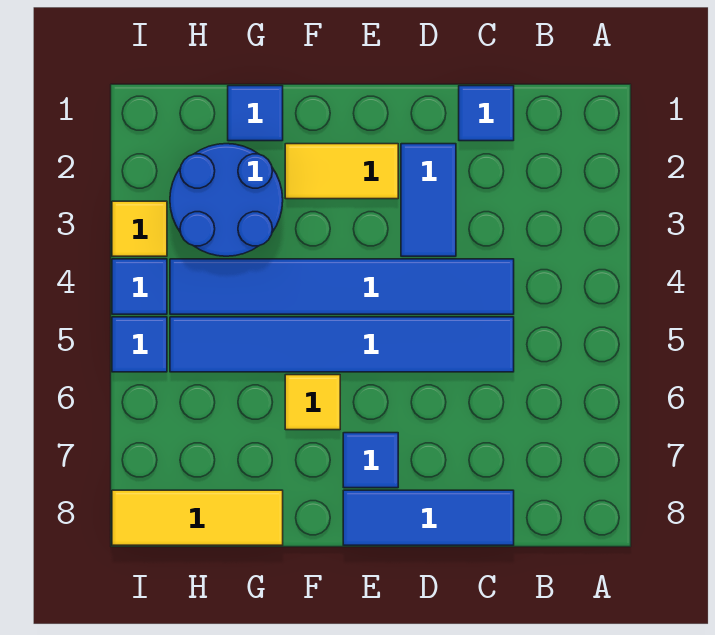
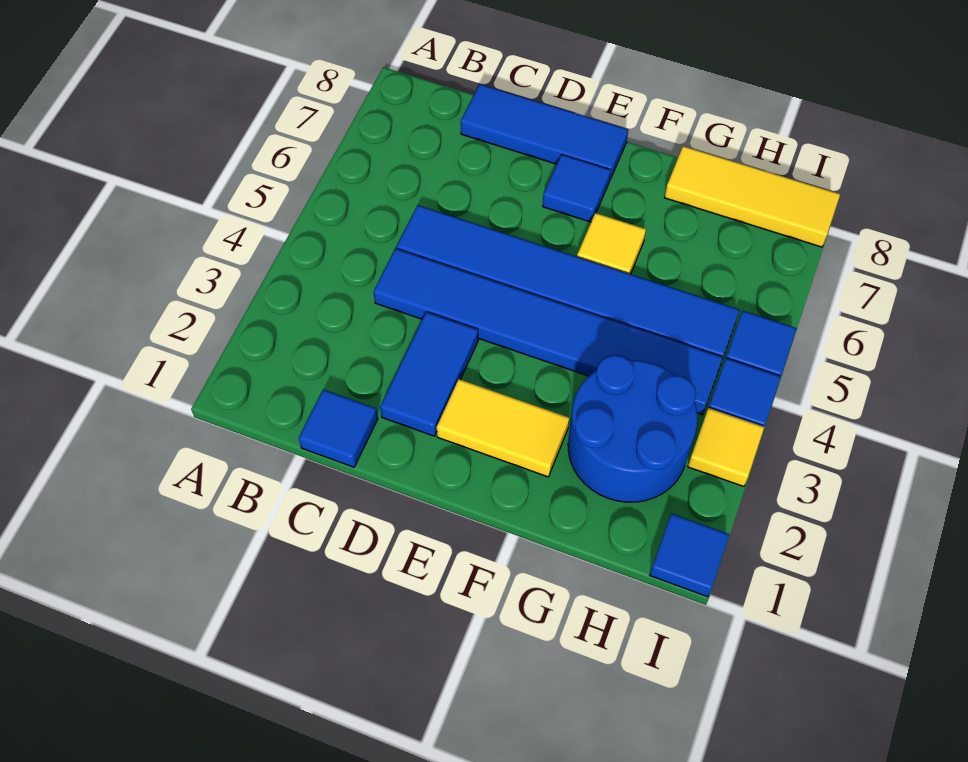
blue tile G1 level 1 -> blue tile I1 level 1

